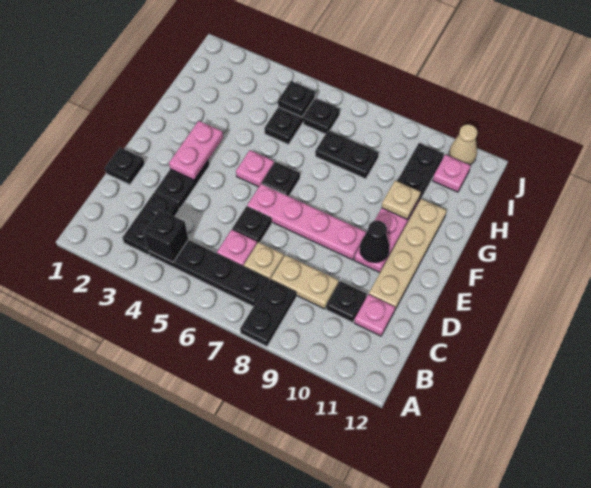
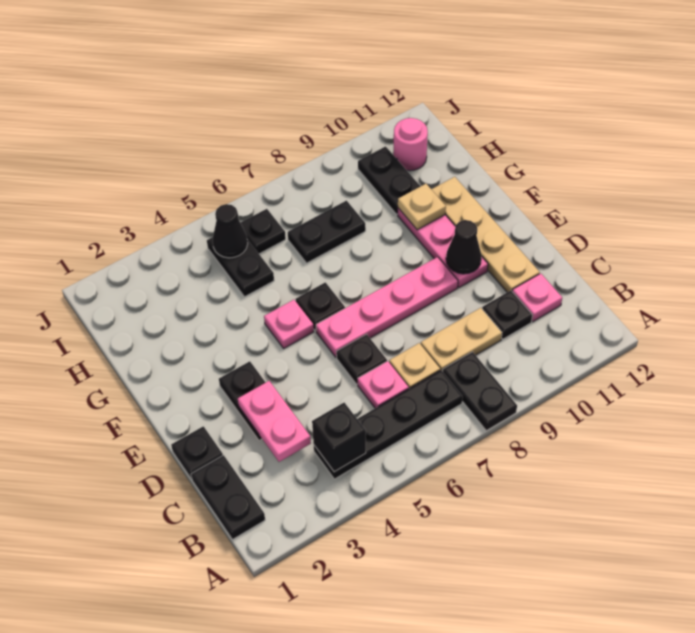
black plate B3:C3 level 1 -> black plate B1:C1 level 1
pink plate E3:F3 level 2 -> pink plate C3:D3 level 2
black plate I5 level 2 -> black cone I5 level 2
pink plate I11 level 1 -> pink round brick I11 level 1
tan cone J11 level 1 -> none

